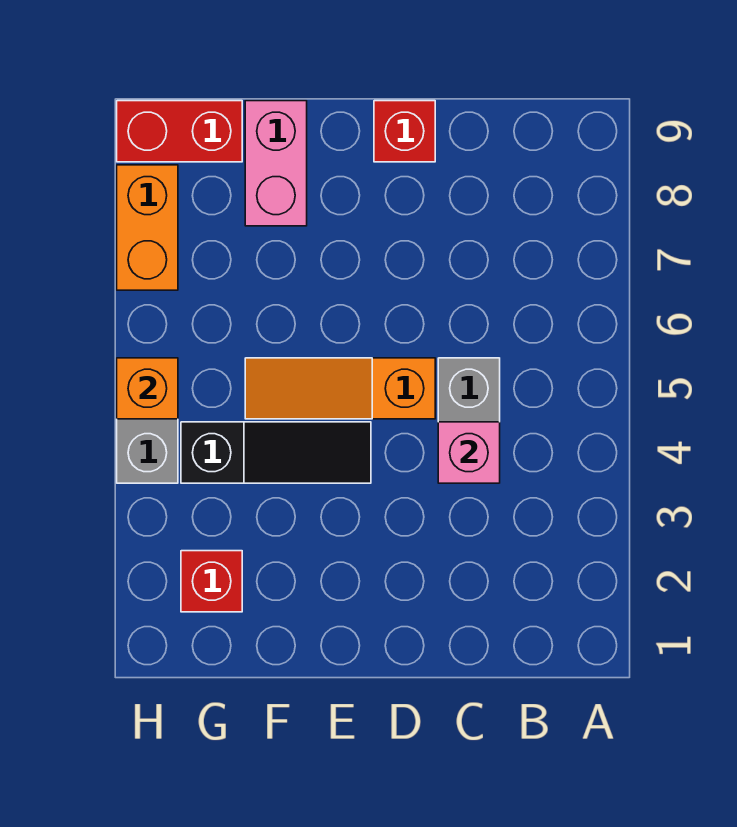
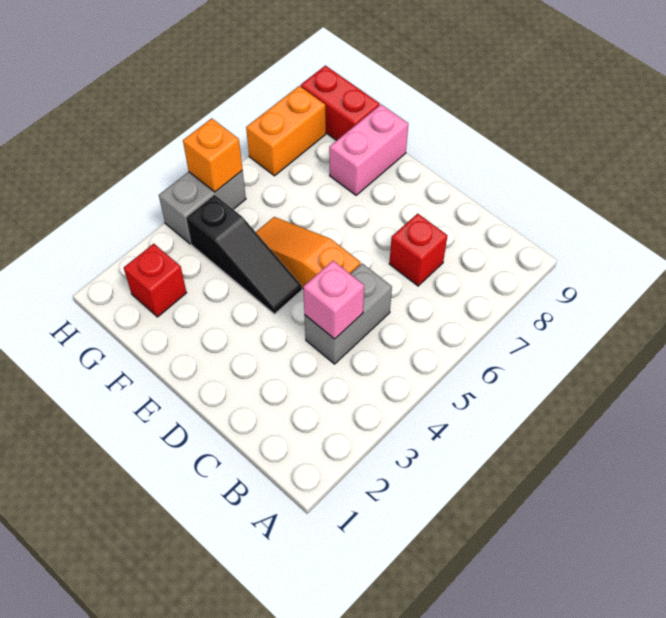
red brick D9 level 1 -> red brick C7 level 1

